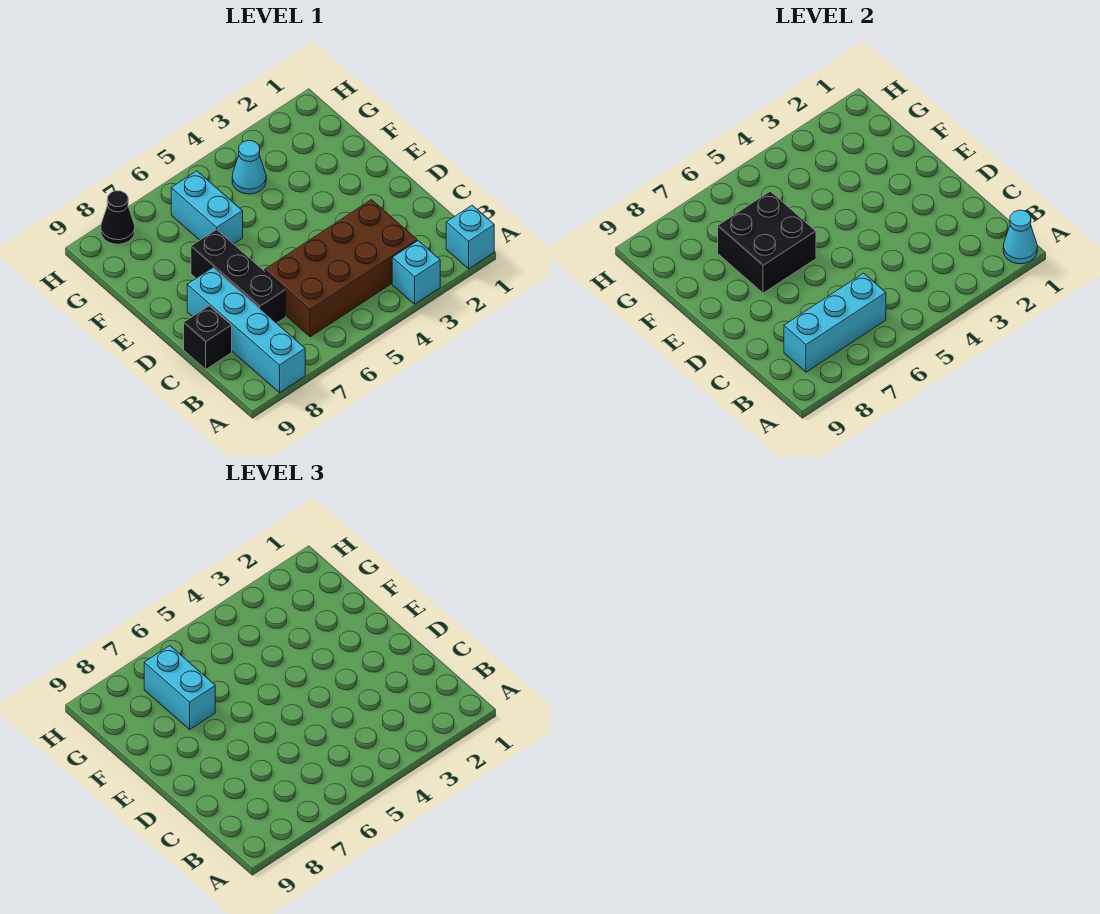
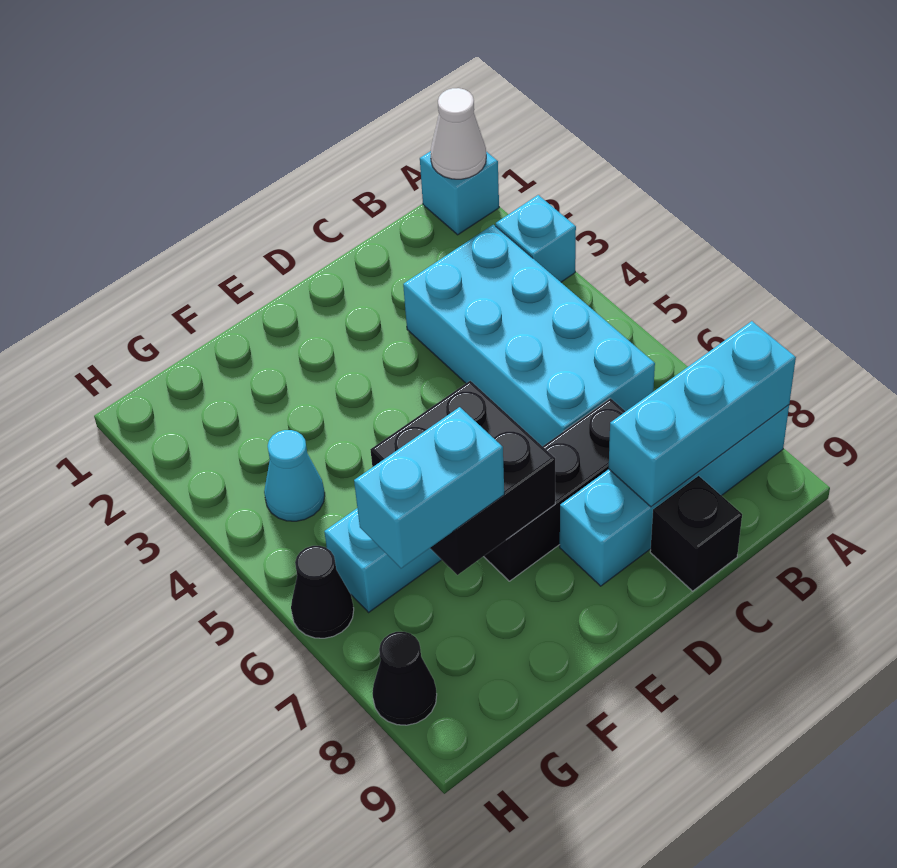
cyan cone A1 level 2 -> white cone A1 level 2
brown brick B3:C6 level 1 -> cyan brick B3:C6 level 1
cyan brick B6:B8 level 2 -> cyan brick A8:C8 level 2
none -> black cone H6 level 1

